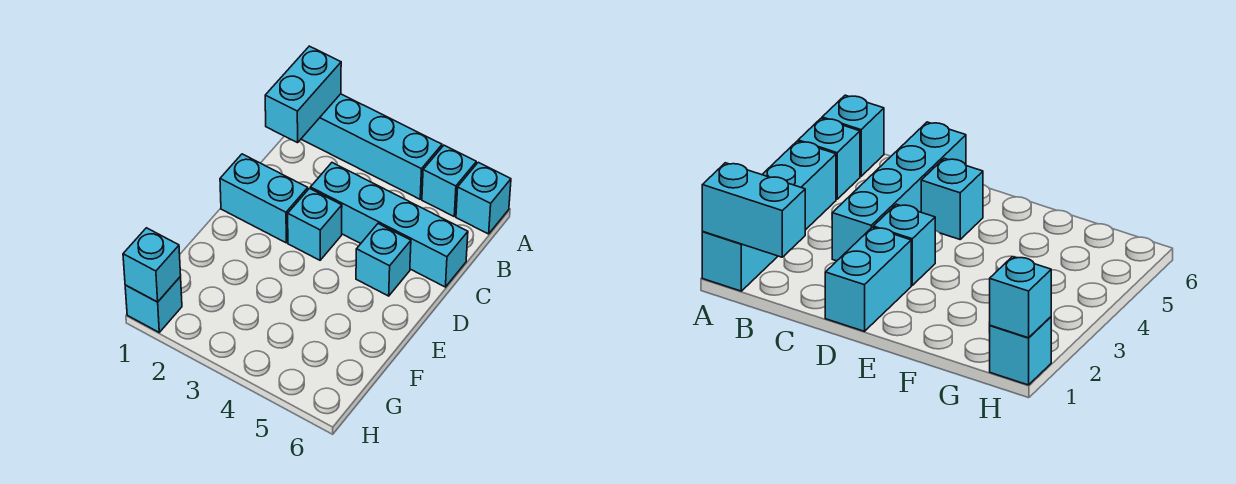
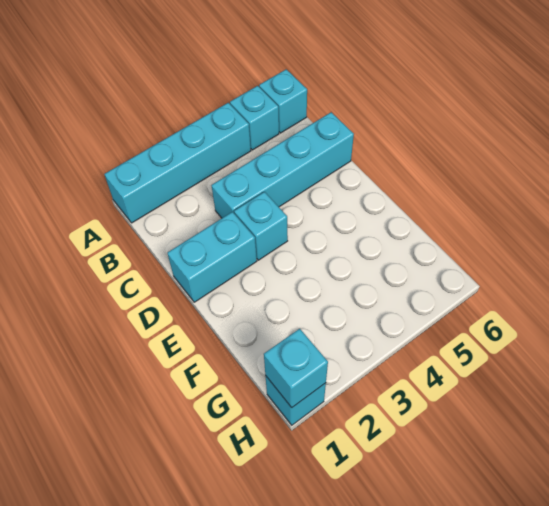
cyan brick A1:B1 level 2 -> none
cyan brick D5 level 1 -> none

